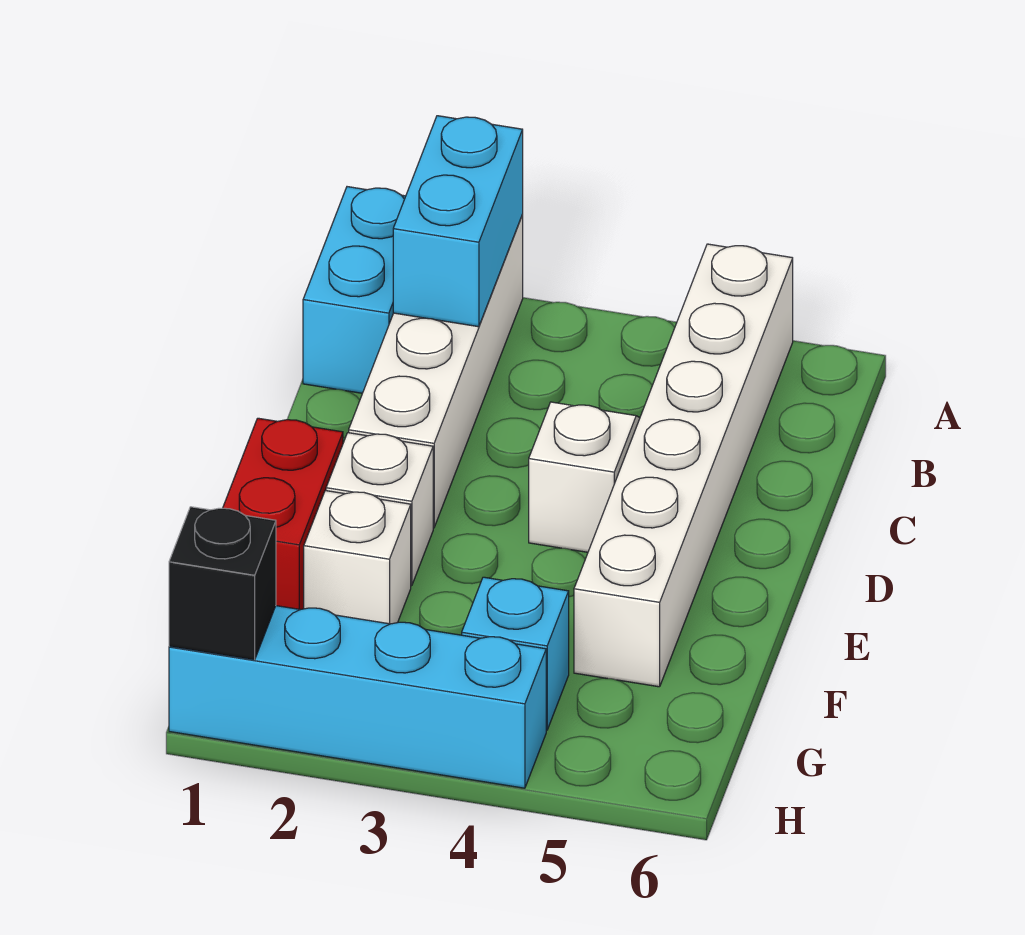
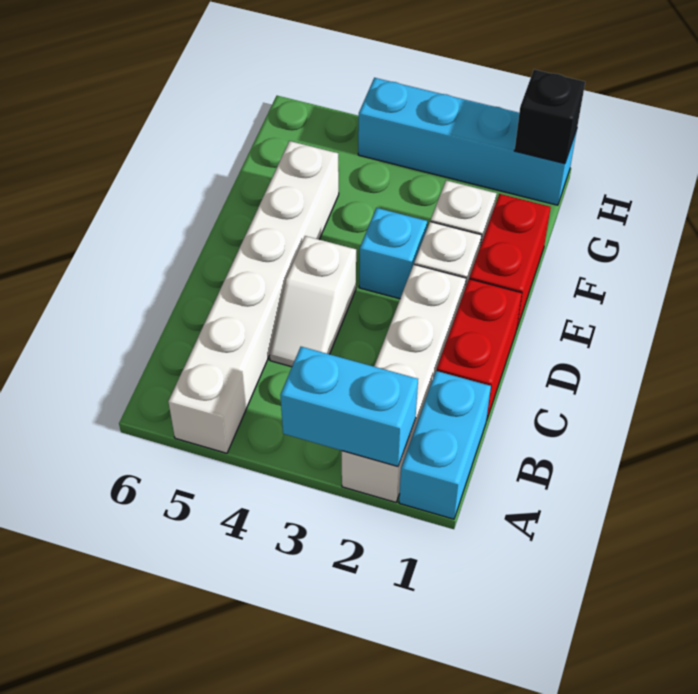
cyan brick A2:B2 level 2 -> cyan brick A2:A3 level 2
none -> red brick C1:D1 level 1
cyan brick G4 level 1 -> cyan brick E3 level 1

